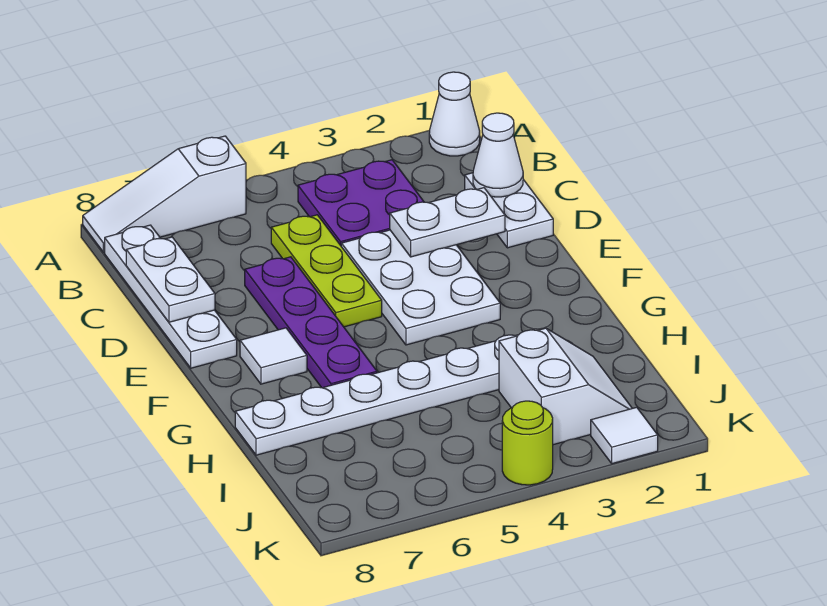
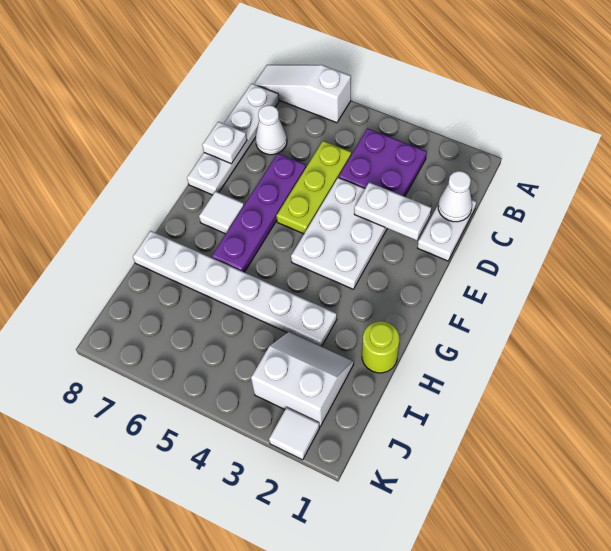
white cone A1 level 1 -> white cone C7 level 1
white plate C8:D8 level 2 -> white plate D8 level 2
white slope I2:J3 level 1 top 3 -> white slope I2:J3 level 1 top J
lime round brick K4 level 1 -> lime round brick H1 level 1

